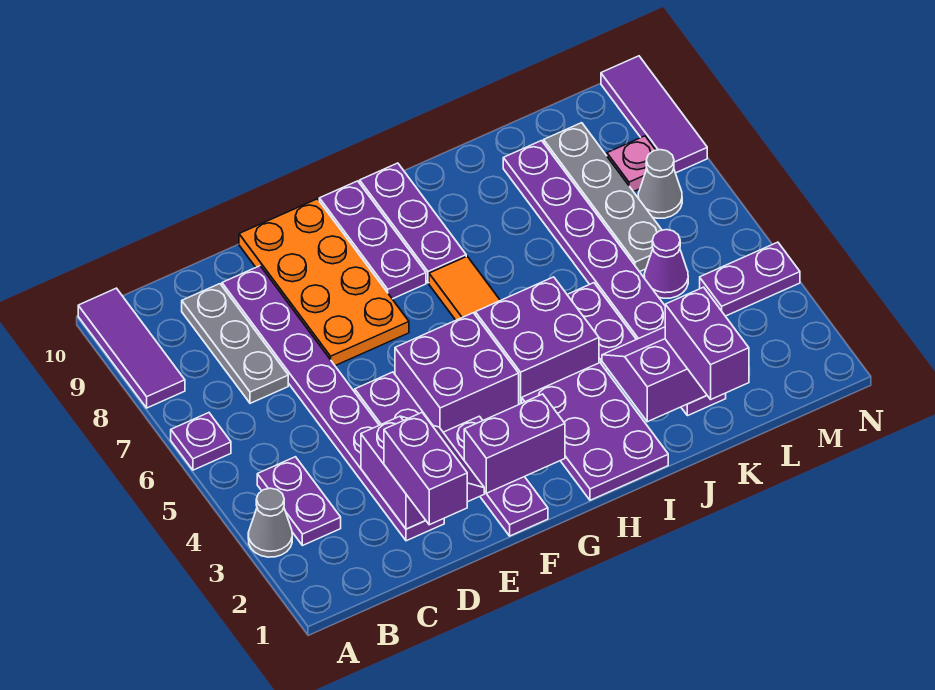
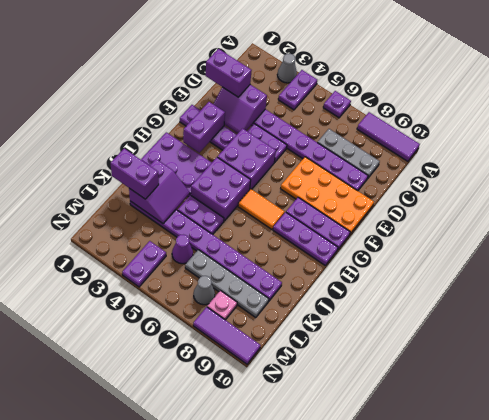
purple plate B3:B4 level 1 -> purple plate A4:B4 level 1

